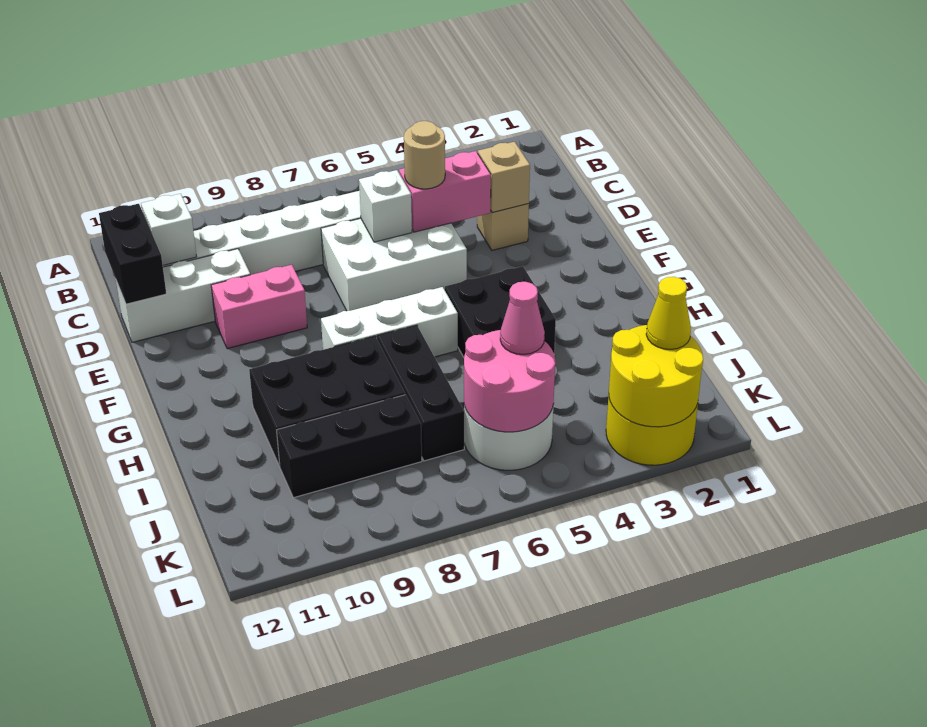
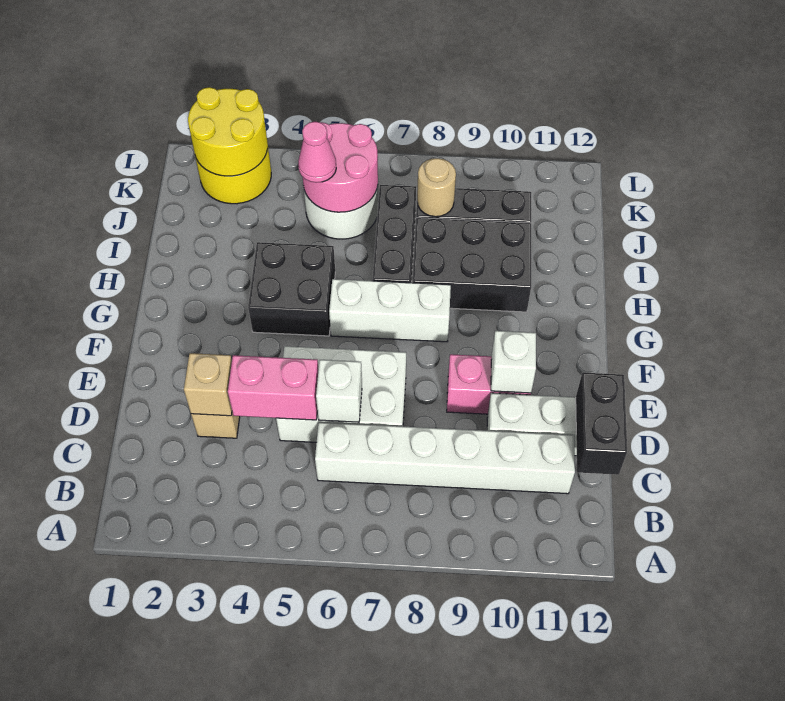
white brick C11 level 2 -> white brick E10 level 2
tan round brick D5 level 3 -> tan round brick J8 level 2
yellow cone K2 level 3 -> none

